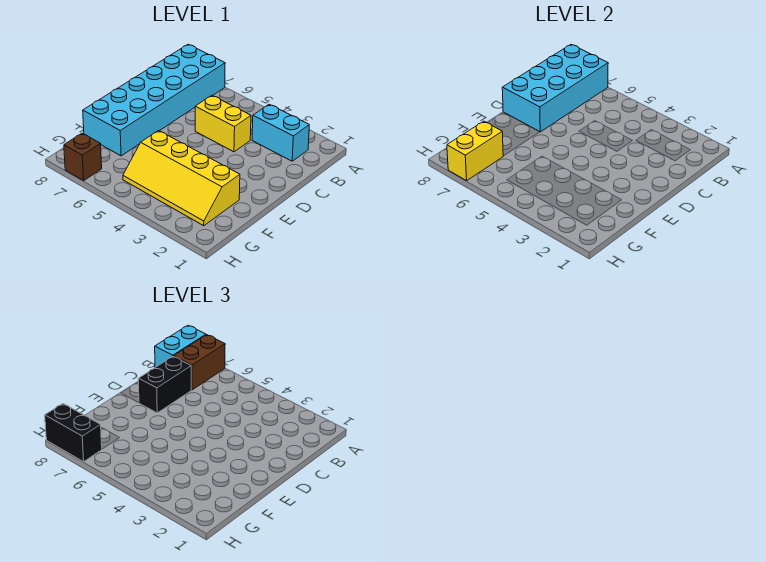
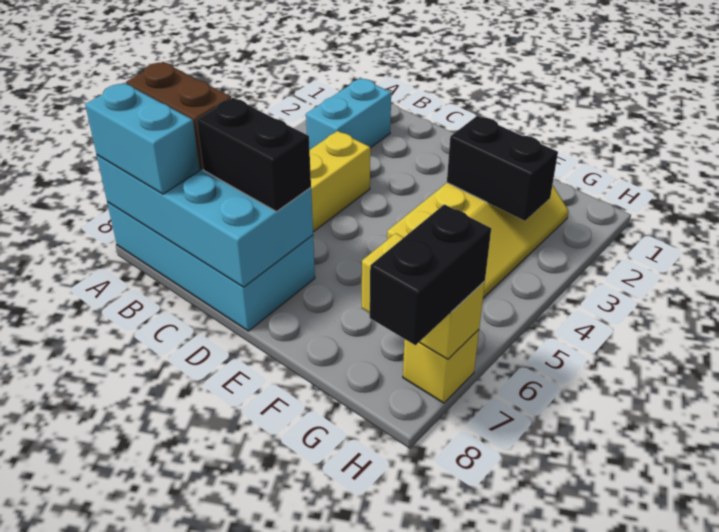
cyan brick A7:F8 level 1 -> cyan brick A7:D8 level 1
none -> black brick F3:G3 level 2
brown brick H7 level 1 -> yellow brick H7 level 1

